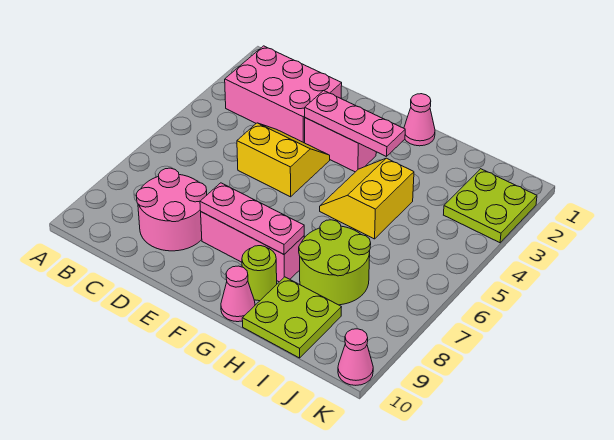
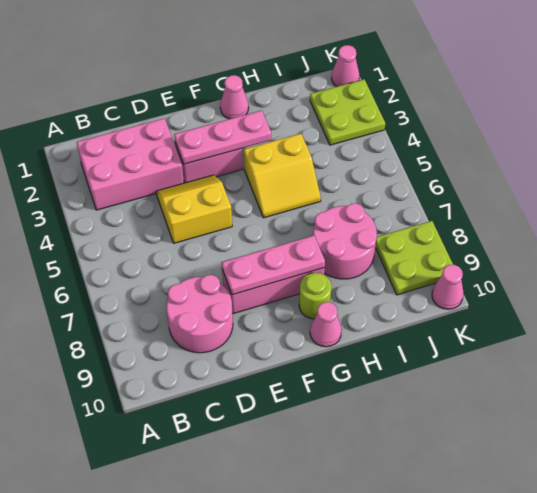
yellow slope G4:H5 level 1 top H -> yellow slope G4:H5 level 1 top 4
lime round brick H7:I8 level 1 -> pink round brick H7:I8 level 1
lime plate H9:I10 level 1 -> lime plate J8:K9 level 1
none -> pink cone K1 level 1

